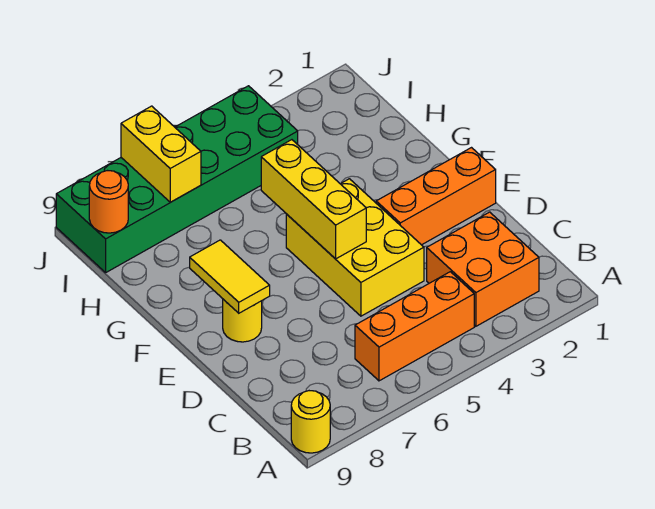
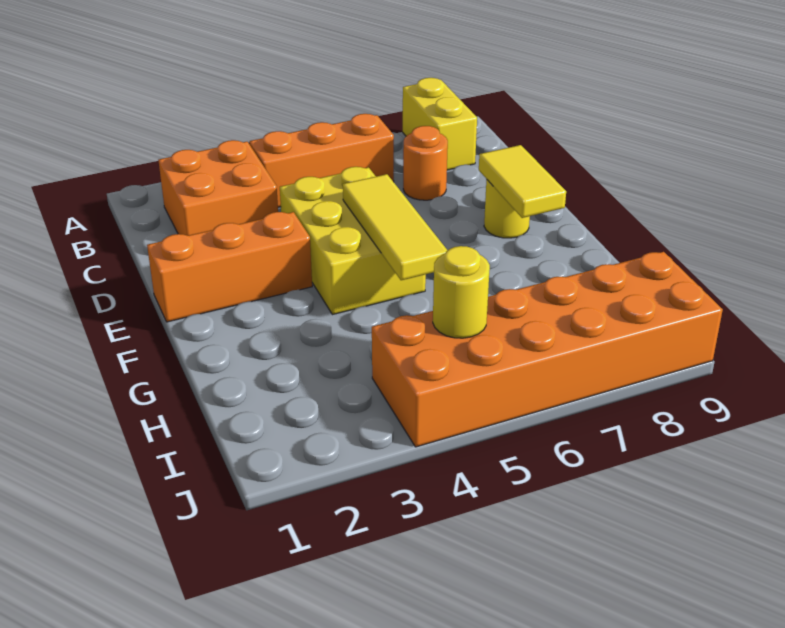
yellow round brick A9 level 1 -> yellow round brick I5 level 2
yellow brick E5:G5 level 2 -> yellow tile E5:G5 level 2
green brick I4:J9 level 1 -> orange brick I4:J9 level 1
yellow brick I7:J7 level 2 -> yellow brick A8:B8 level 1
orange round brick I9 level 2 -> orange round brick C7 level 1

